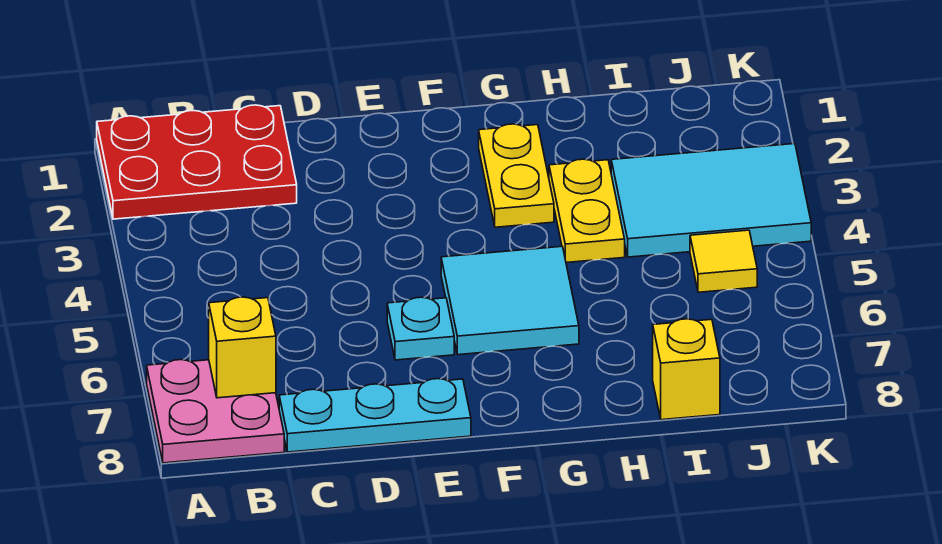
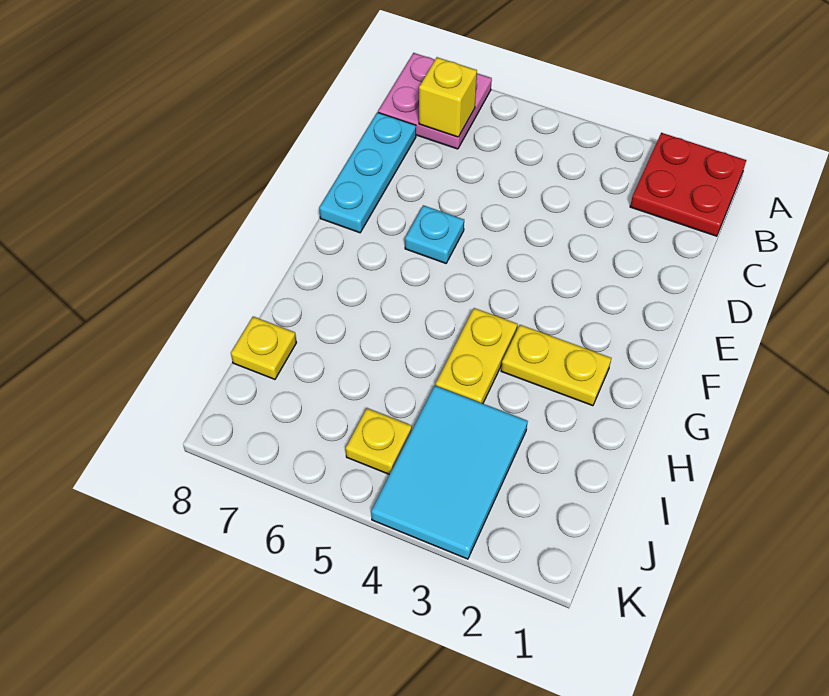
red plate A1:C2 level 1 -> red plate A1:B2 level 1
cyan tile F5:G6 level 1 -> none
yellow plate H3:H4 level 1 -> yellow plate G4:H4 level 1
yellow brick I8 level 1 -> yellow plate I8 level 1
yellow tile J5 level 1 -> yellow plate J5 level 1

